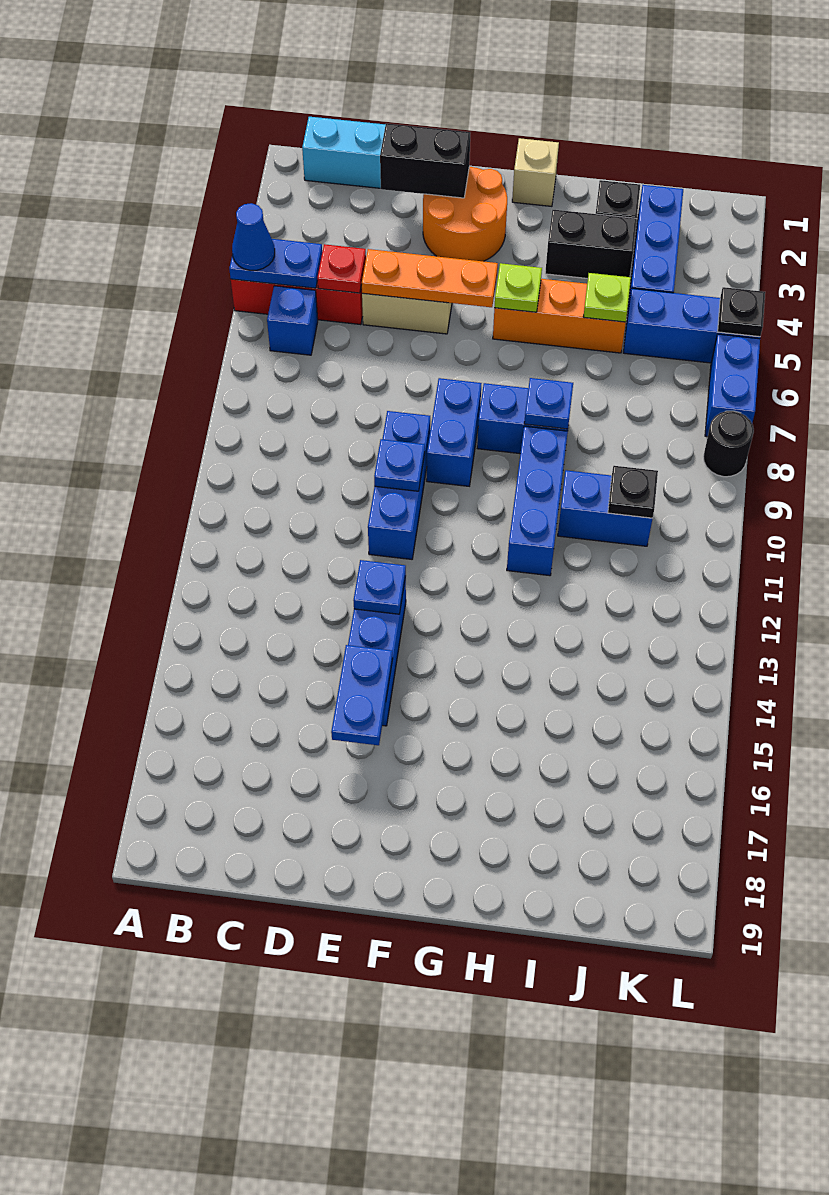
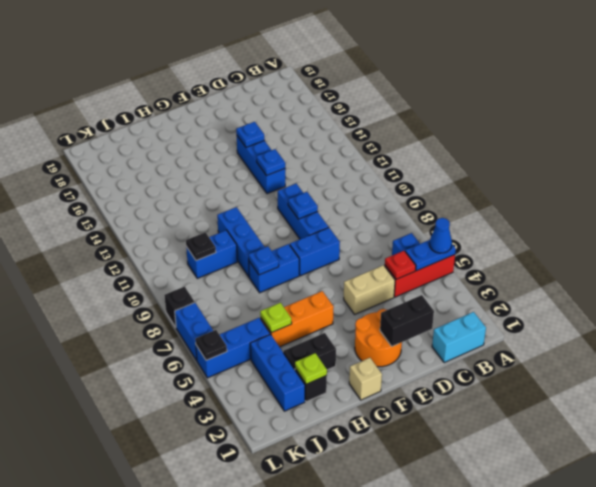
orange plate D5:F5 level 2 -> none
blue plate E15:E16 level 2 -> blue plate E15 level 2
blue brick F8:F9 level 1 -> blue brick E8:F8 level 1
lime plate G5 level 2 -> lime plate I2 level 2
black round brick L8 level 1 -> black brick L8 level 1

